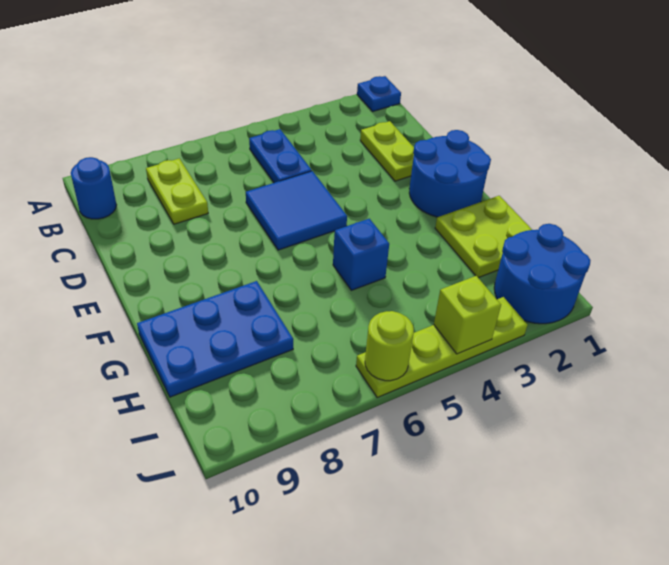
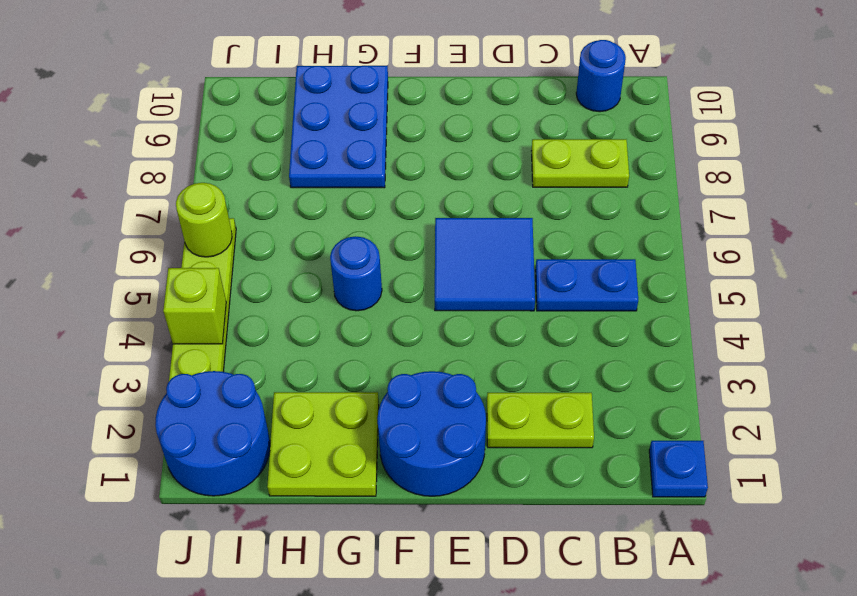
blue brick G5 level 1 -> blue round brick G5 level 1

